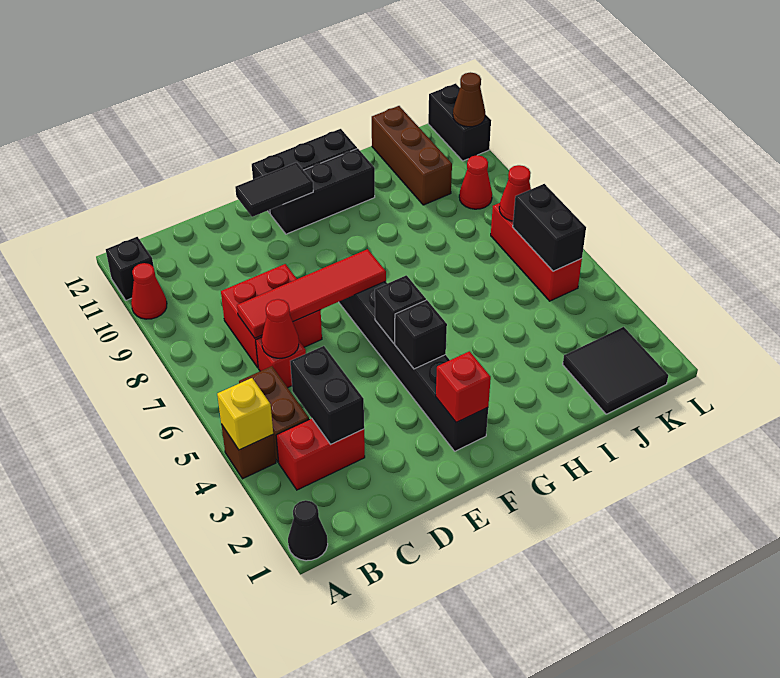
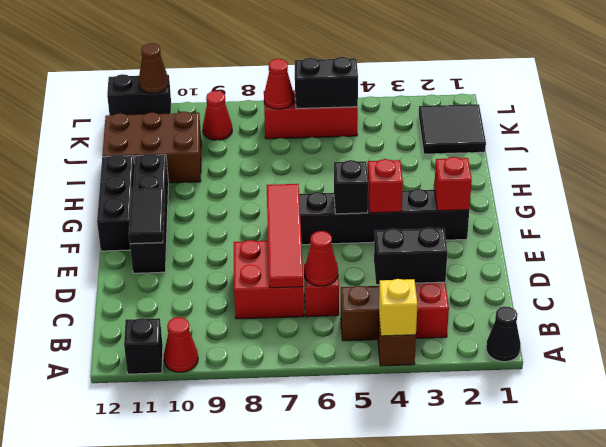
black brick F4 level 2 -> red brick F4 level 2
black brick F11:H11 level 1 -> black brick E11:H11 level 1
brown brick J10:J12 level 1 -> brown brick I10:J12 level 1

